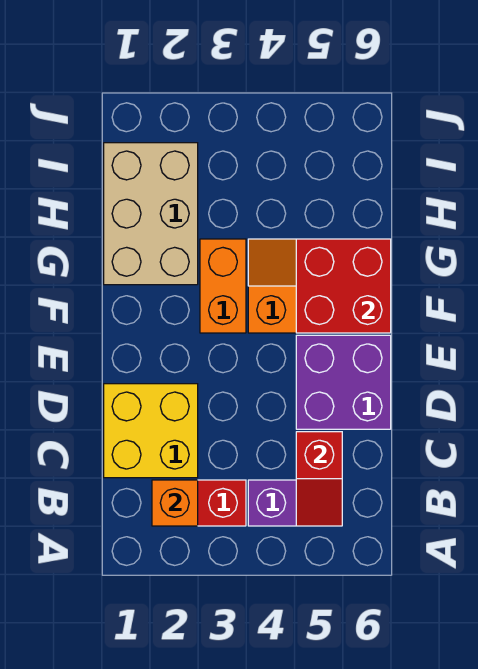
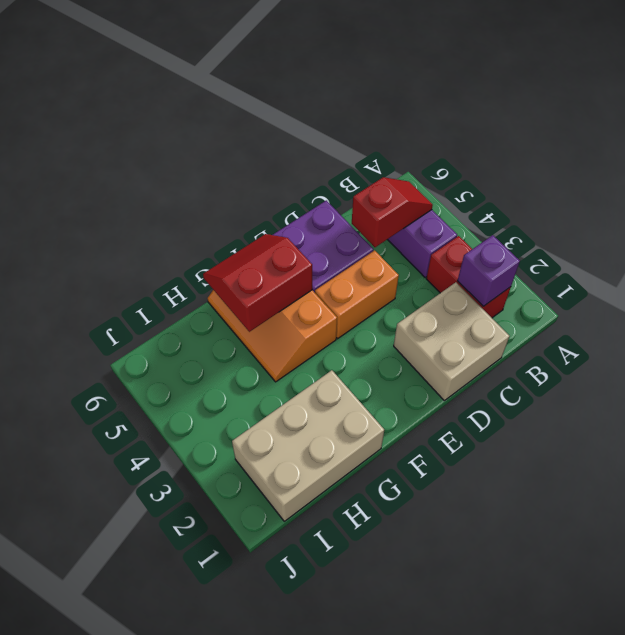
orange brick B2 level 2 -> purple brick B2 level 2
yellow brick C1:D2 level 1 -> tan brick C1:D2 level 1
orange brick F3:G3 level 1 -> orange brick D4:E4 level 1
red brick F5:G6 level 2 -> red slope F5:G6 level 2 top 5

